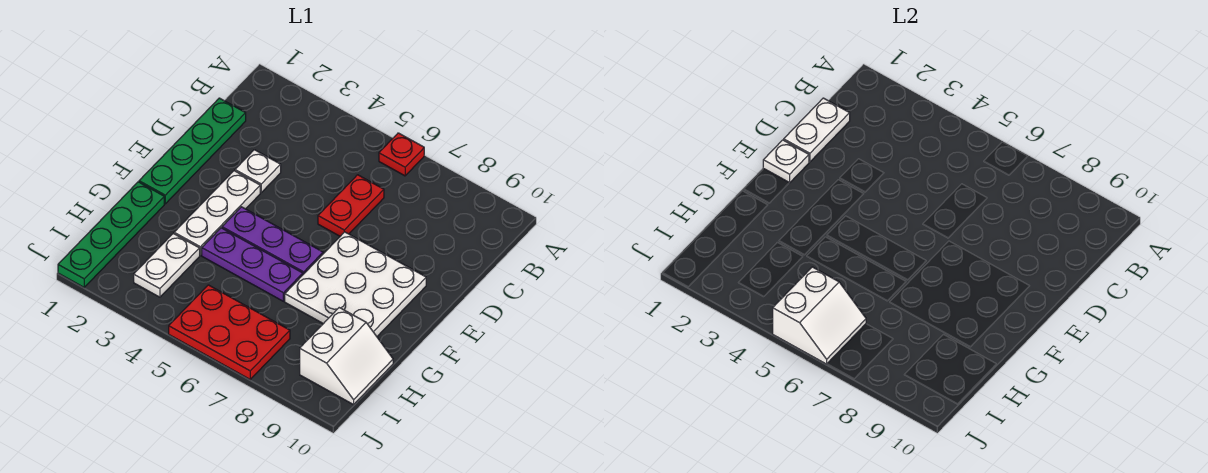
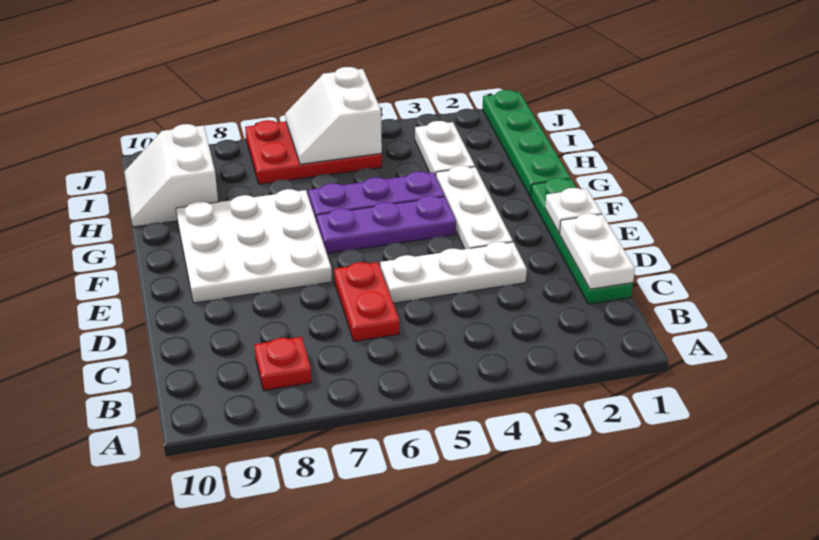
red plate A6 level 1 -> red plate B8 level 1
white plate D3 level 1 -> white plate D3:D5 level 1

